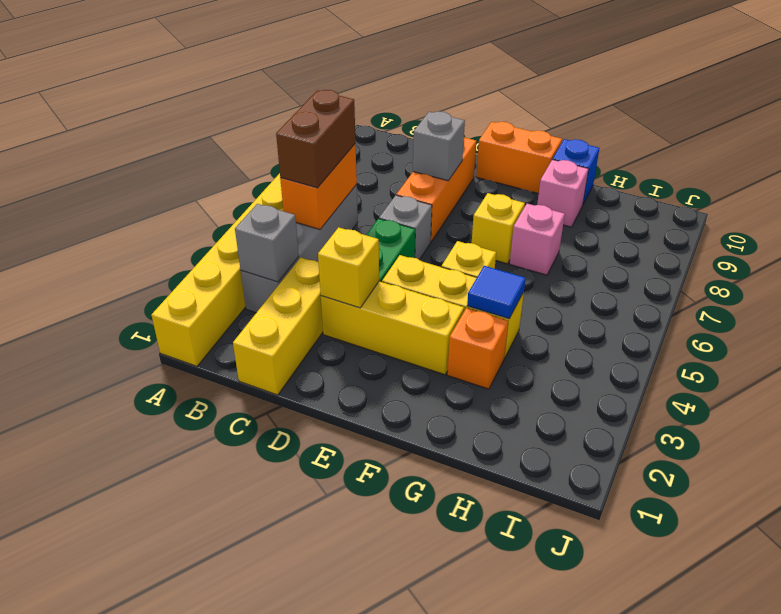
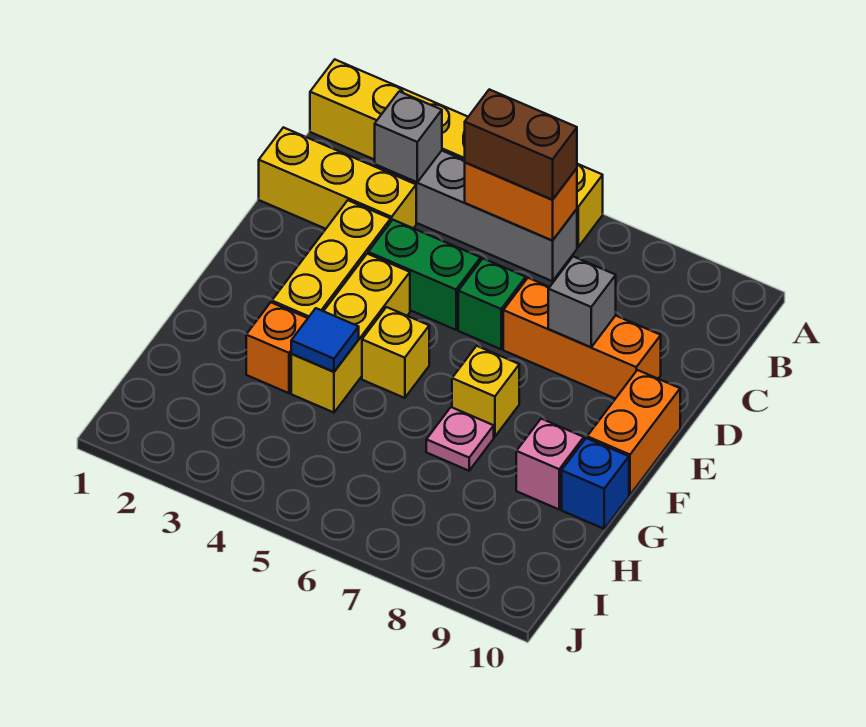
yellow brick D3 level 2 -> none
grey brick D6 level 1 -> green brick D6 level 1
pink brick G7 level 1 -> pink plate G7 level 1

